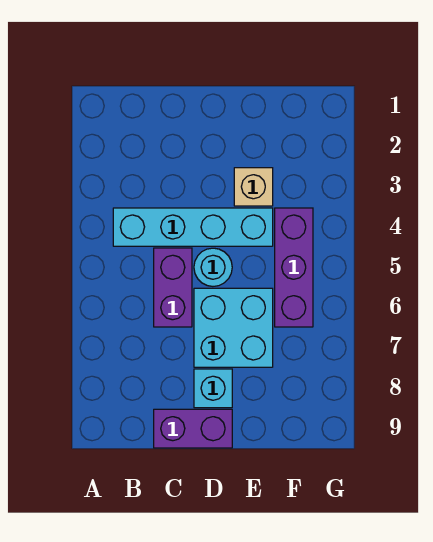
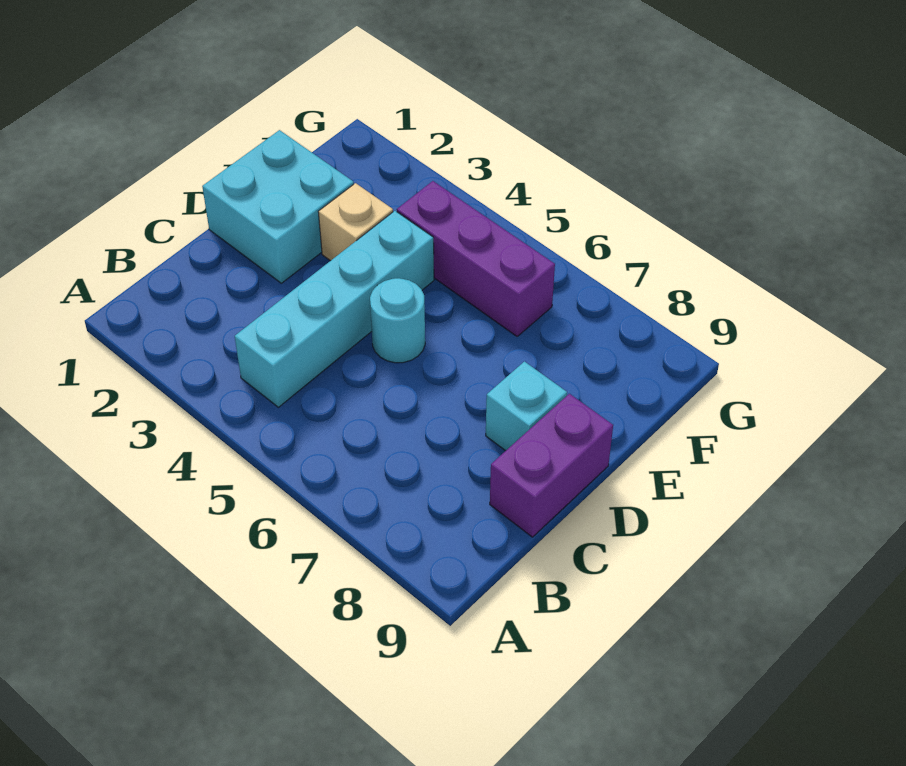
purple brick C5:C6 level 1 -> none
cyan brick D6:E7 level 1 -> cyan brick D1:E2 level 1

